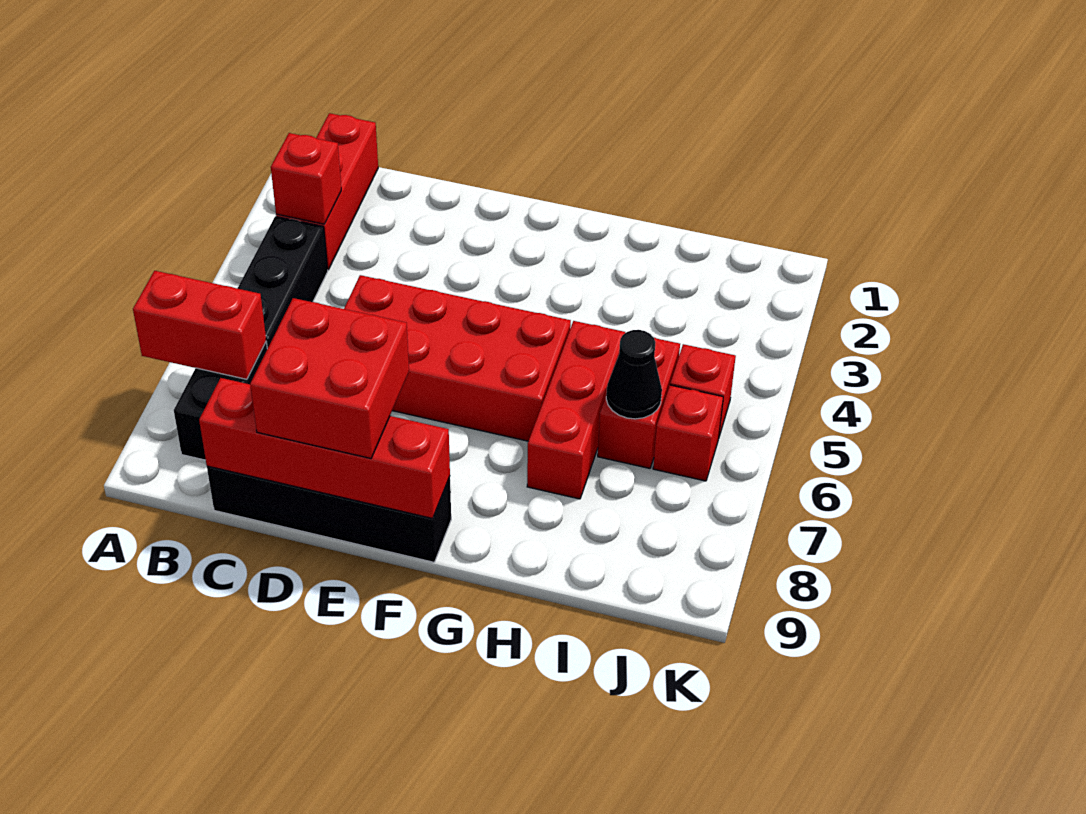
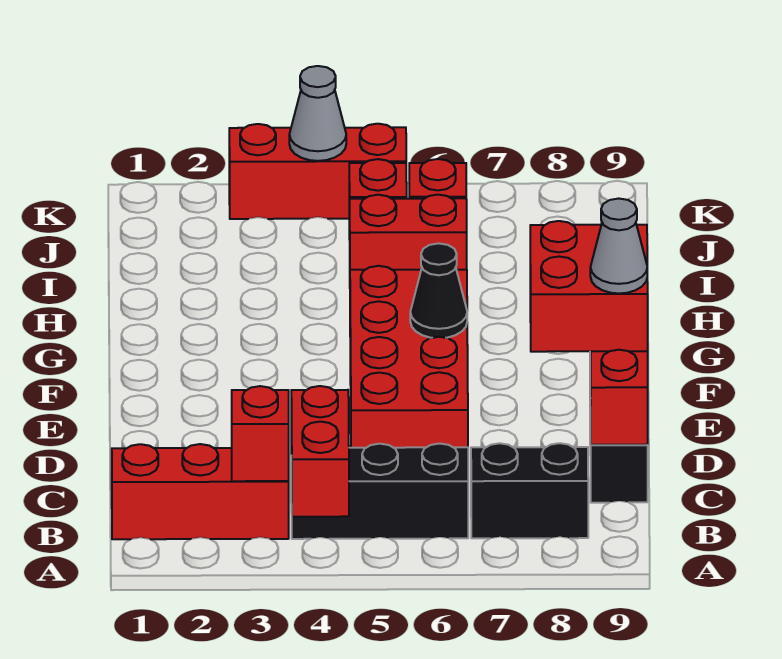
red brick A7:B7 level 2 -> red brick A4:B4 level 2
none -> grey cone D9 level 4
red brick H5:H7 level 1 -> red brick K3:K5 level 1
black cone I6 level 2 -> black cone F6 level 2
none -> grey cone K4 level 2

